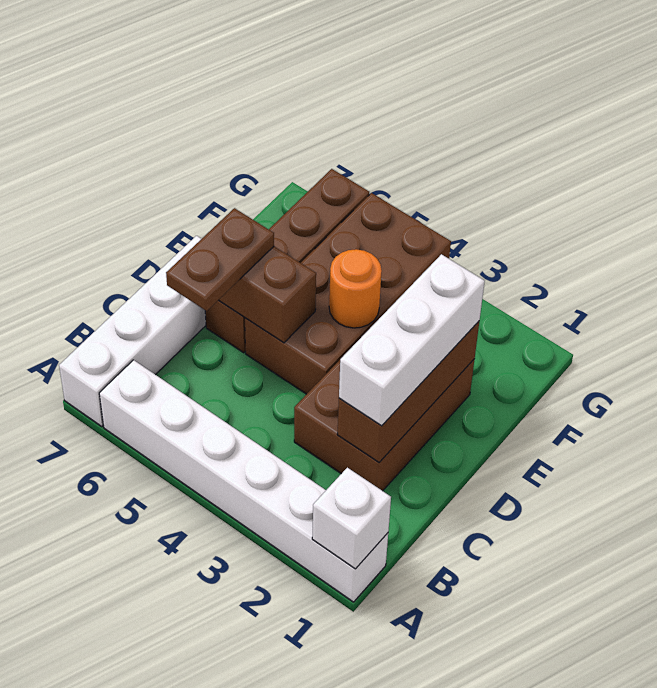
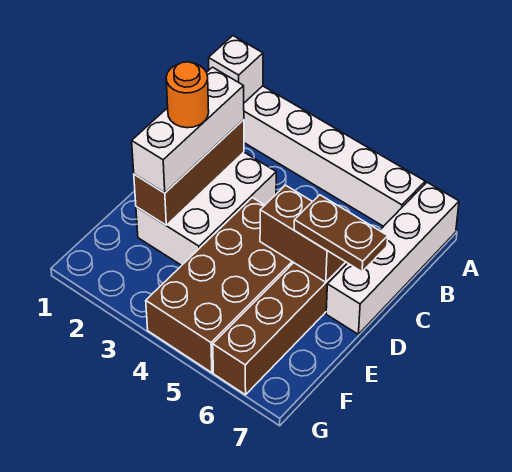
brown brick C2:E3 level 1 -> white brick C2:E3 level 1
brown plate C6:D6 level 3 -> brown plate D6:D7 level 3
orange round brick E4 level 2 -> orange round brick D2 level 4

